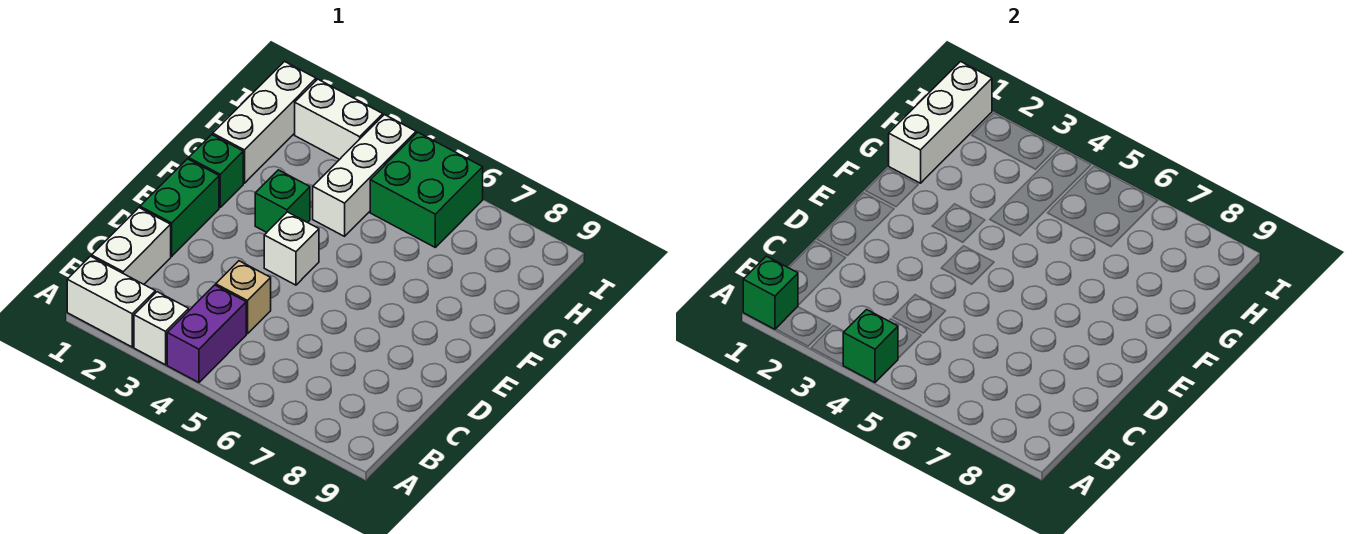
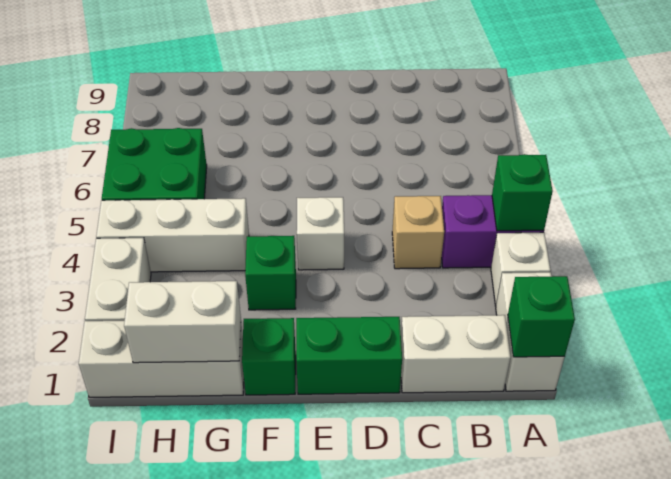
white brick G1:I1 level 2 -> white brick G1:H1 level 2

